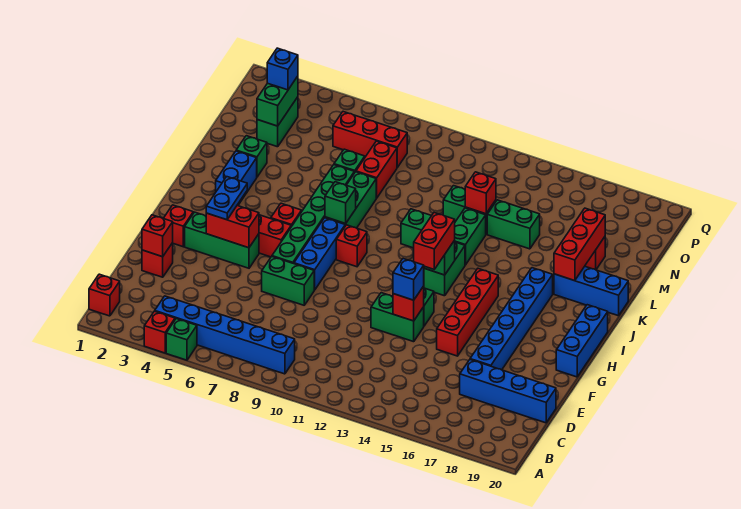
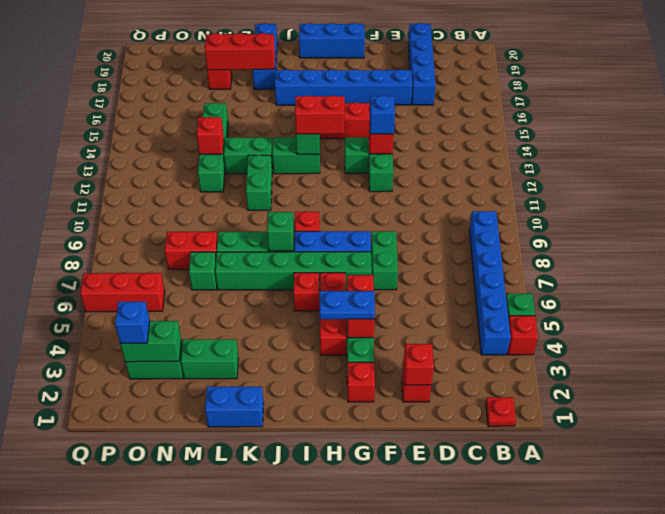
red brick B1 level 1 -> red plate B1 level 1
blue brick J3:K3 level 1 -> blue brick K1:L1 level 1
green brick L3 level 1 -> green brick L3:M3 level 1
red brick O6:O8 level 1 -> red brick O6:Q6 level 1

